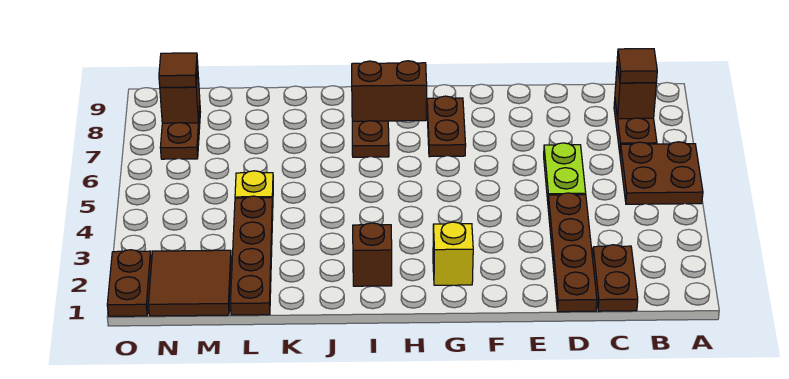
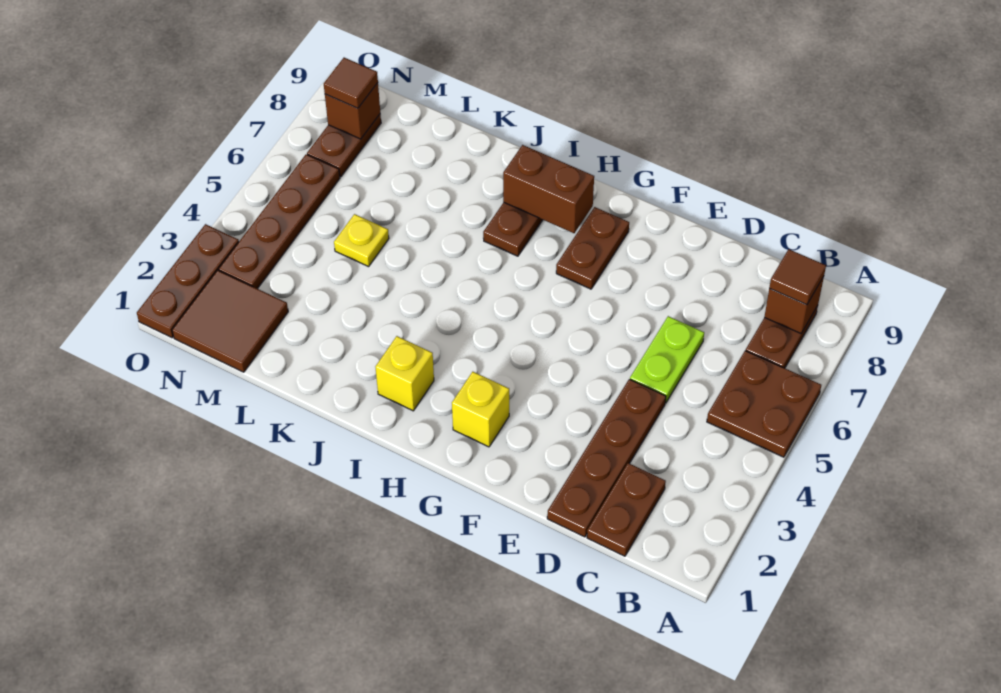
brown brick I2 level 1 -> yellow brick I2 level 1
brown plate L1:L4 level 1 -> brown plate N3:N6 level 1
brown plate O1:O2 level 1 -> brown plate O1:O3 level 1

